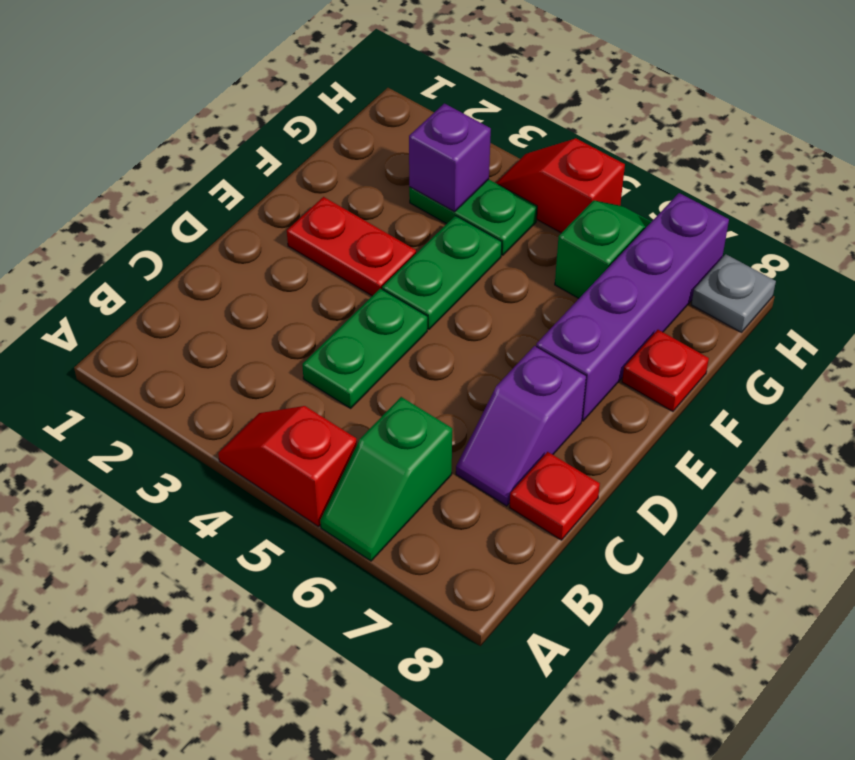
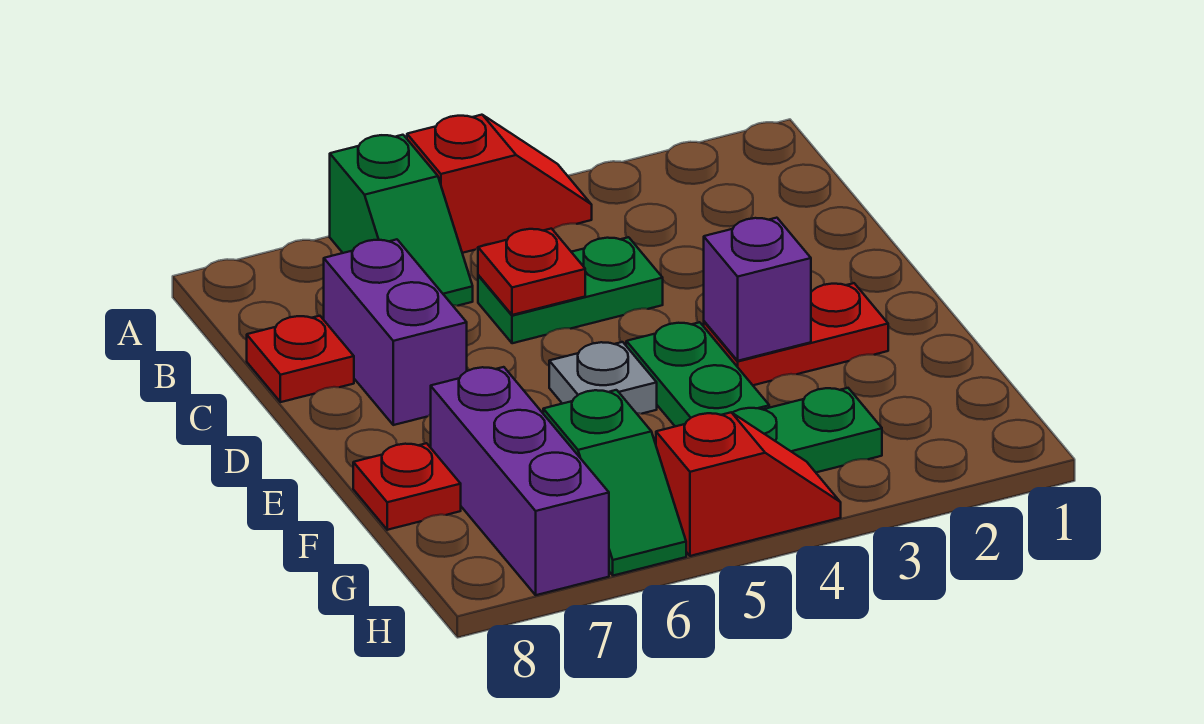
green slope A6:B6 level 1 top B -> green slope A6:B6 level 1 top A
green plate C4:D4 level 1 -> green plate C4:C5 level 1
none -> red plate C5 level 2
purple slope C7:D7 level 1 top D -> purple brick C7:D7 level 1
purple brick E7:H7 level 1 -> purple brick F7:H7 level 1
purple brick G3 level 2 -> purple brick E3 level 2
grey plate H8 level 1 -> grey plate E5 level 1

